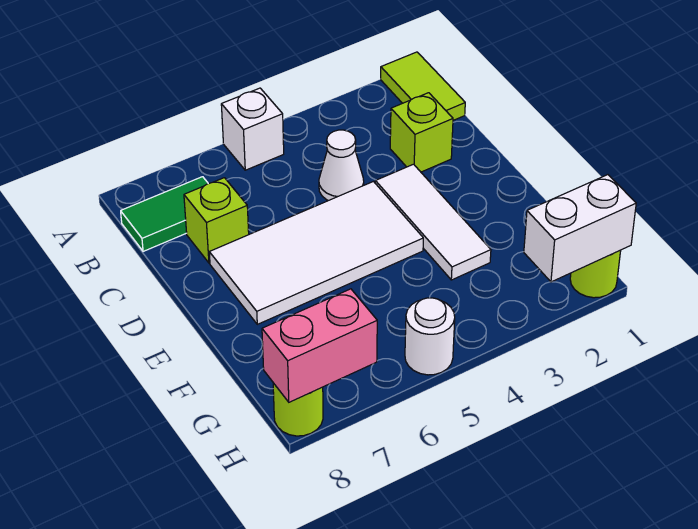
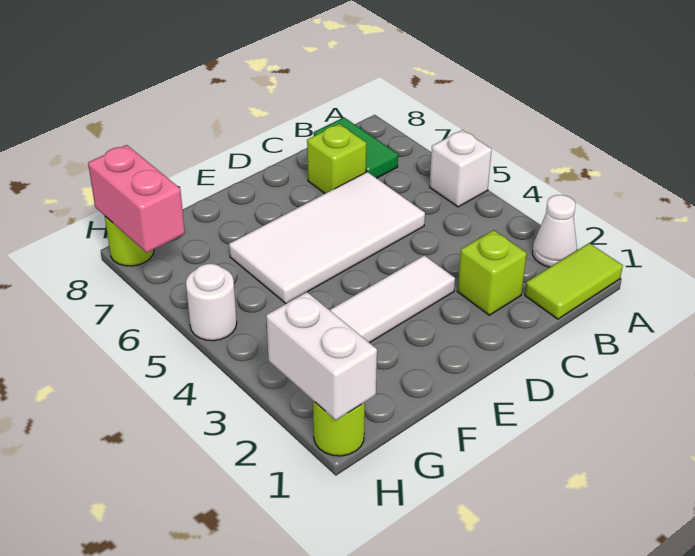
white cone C4 level 1 -> white cone A2 level 1
white tile D4:E7 level 1 -> white tile C5:F6 level 1

